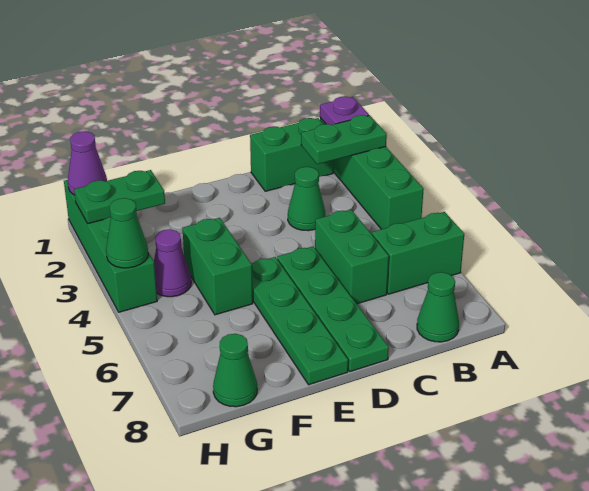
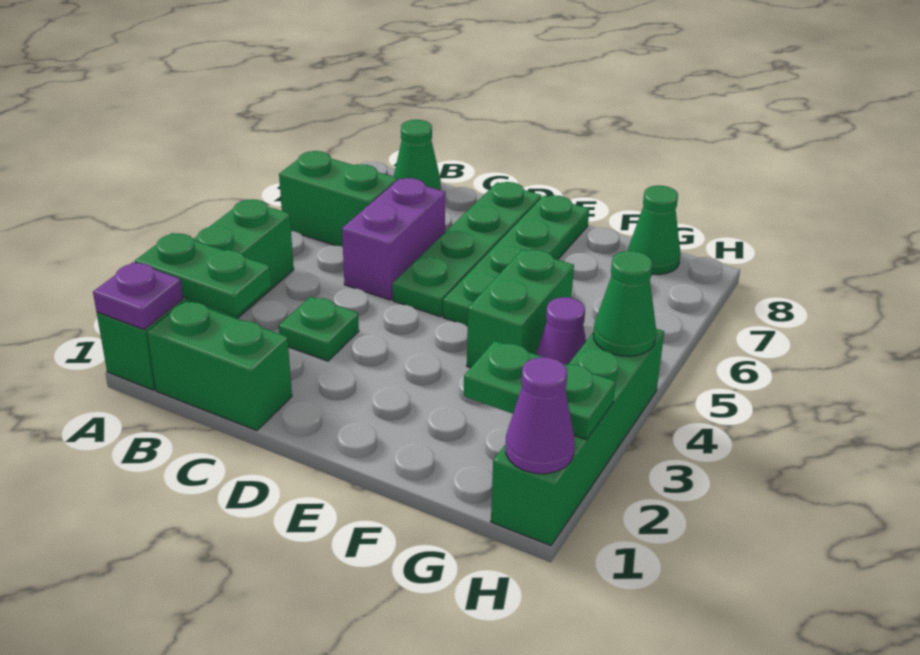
green cone C3 level 1 -> green plate C3 level 1
green brick C5:C6 level 1 -> purple brick C5:C6 level 1

